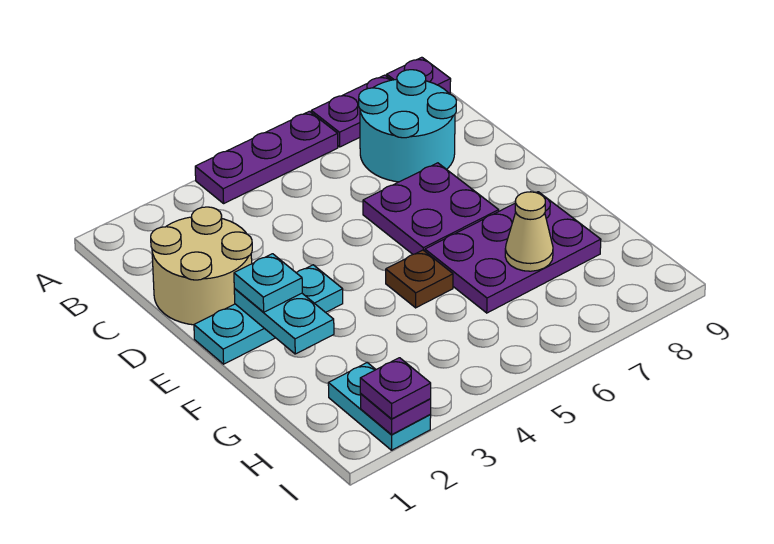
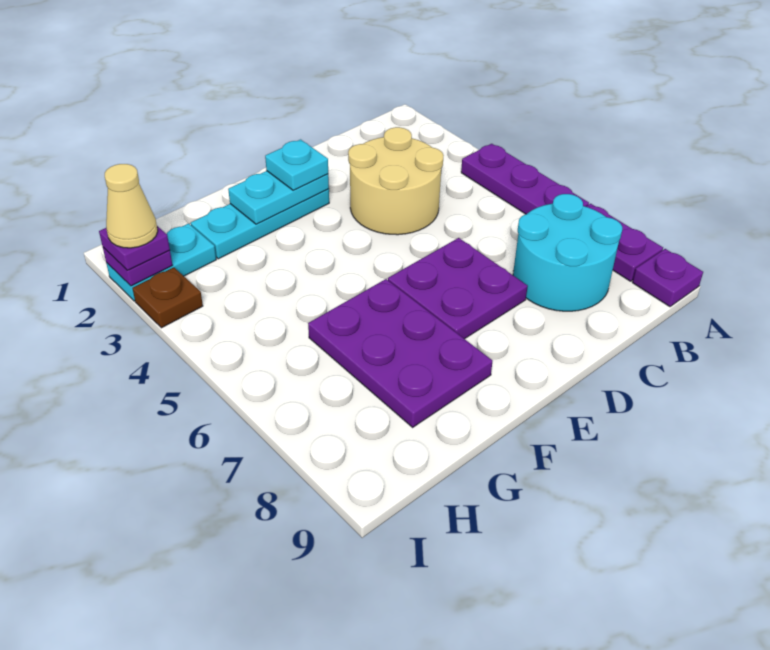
tan round brick C1:D2 level 1 -> tan round brick C3:D4 level 1
cyan plate E1:E3 level 1 -> cyan plate E2:G2 level 1
brown plate F5 level 1 -> brown plate I3 level 1
tan cone G7 level 2 -> tan cone I2 level 4

